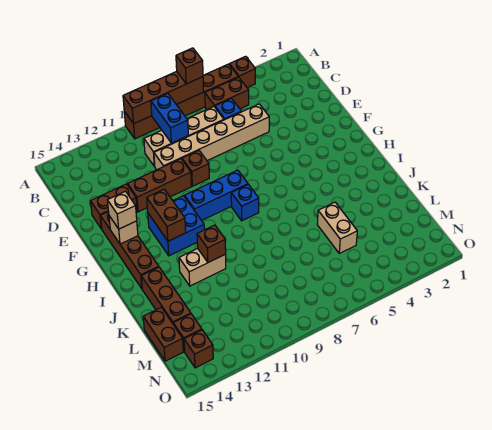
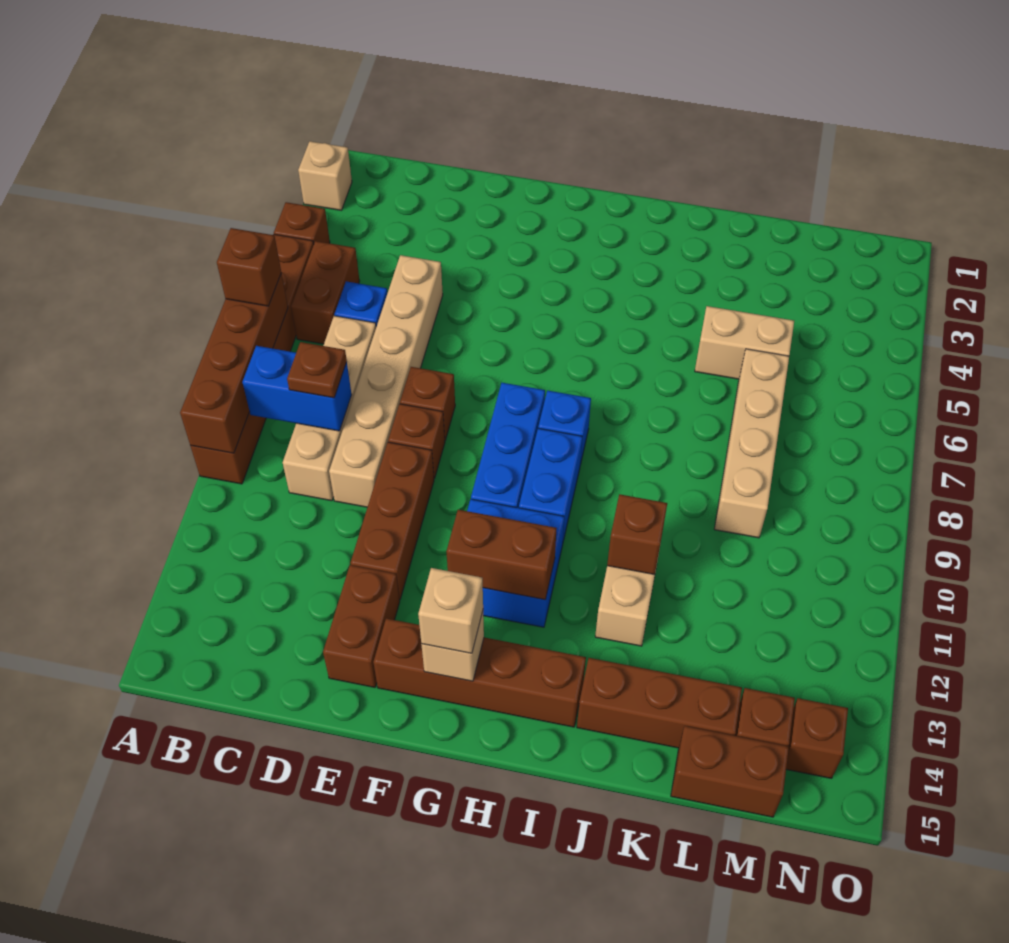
none -> tan brick A2 level 1
none -> brown plate C9 level 3
none -> brown brick E8 level 1
none -> blue brick H9:H10 level 1
none -> tan brick L6:L9 level 1

